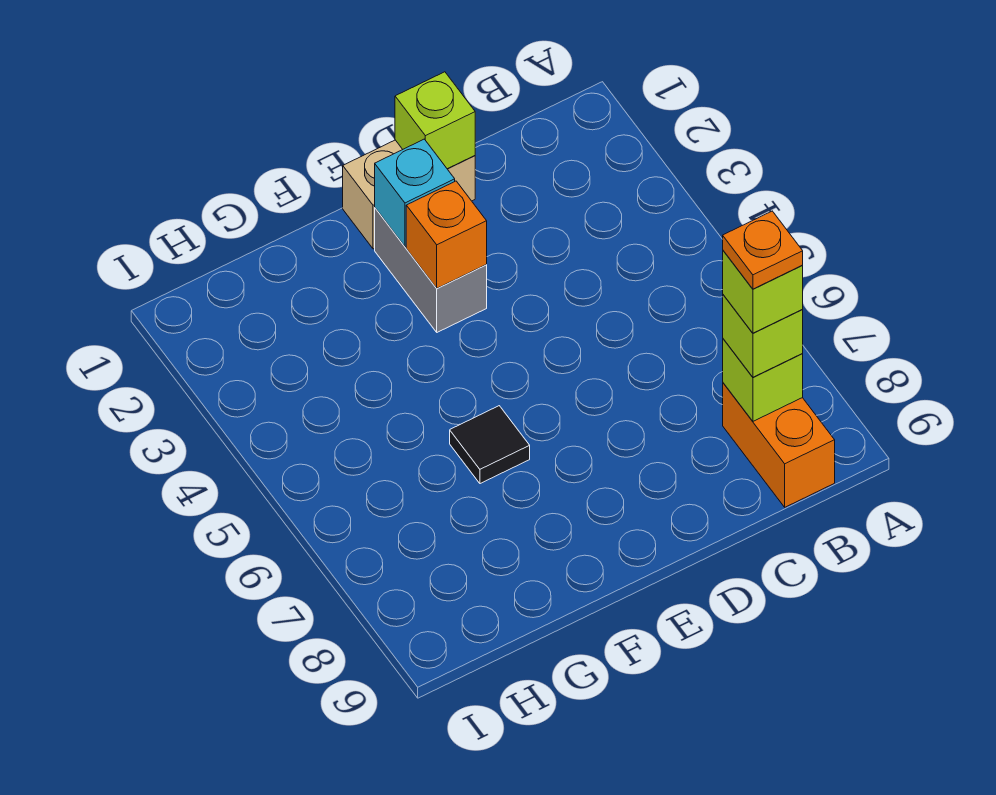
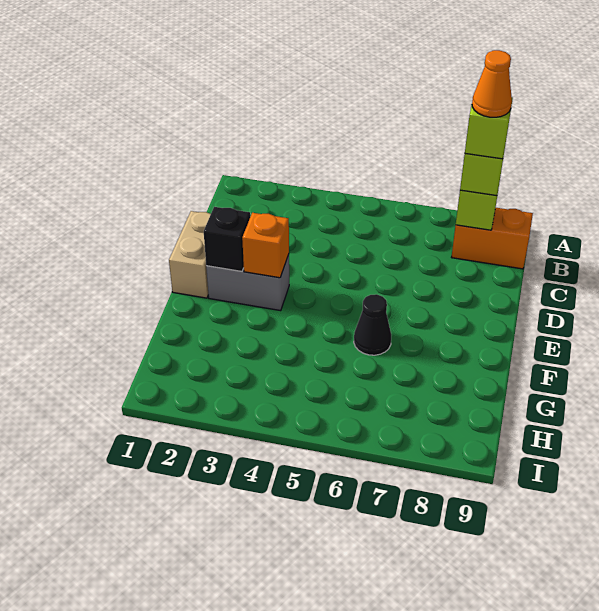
orange plate B8 level 5 -> orange cone B8 level 5
lime brick D1 level 2 -> none
cyan brick E2 level 2 -> black brick E2 level 2
black tile F6 level 1 -> black cone F6 level 1

